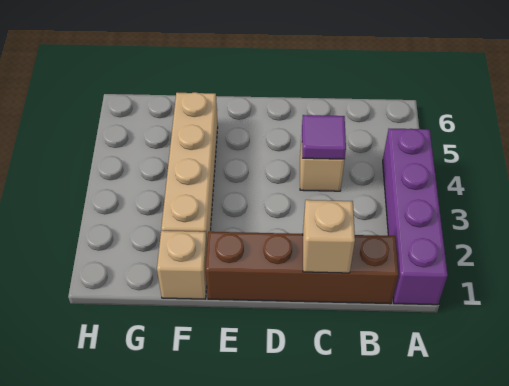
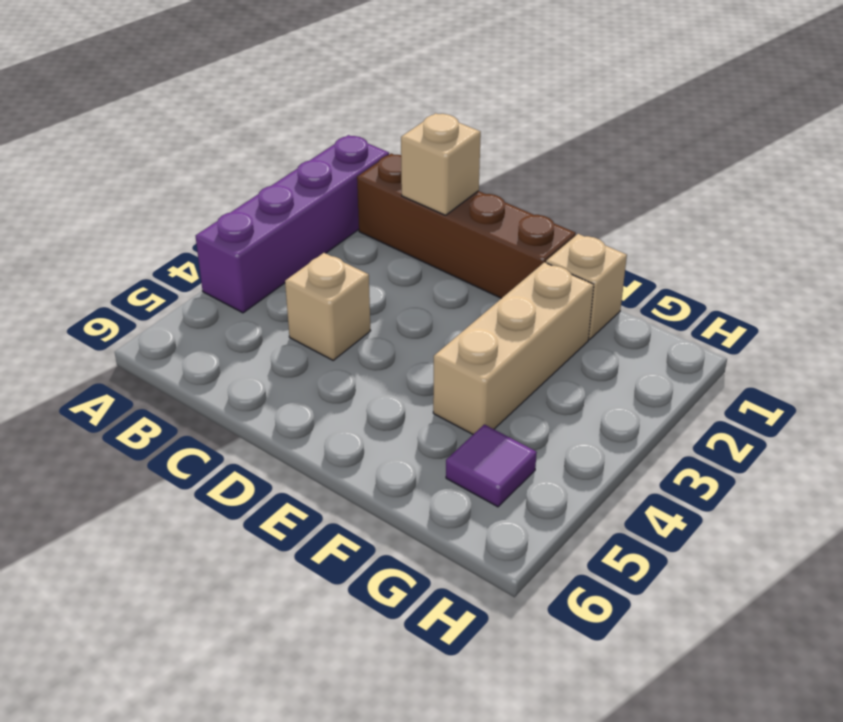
purple tile C4 level 2 -> purple tile G5 level 1
tan brick F2:F5 level 1 -> tan brick F2:F4 level 1

